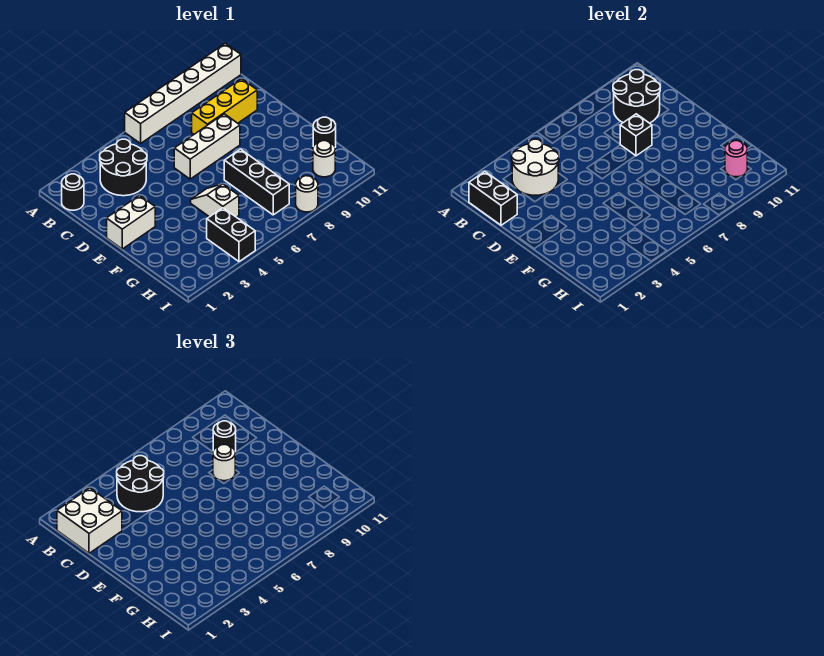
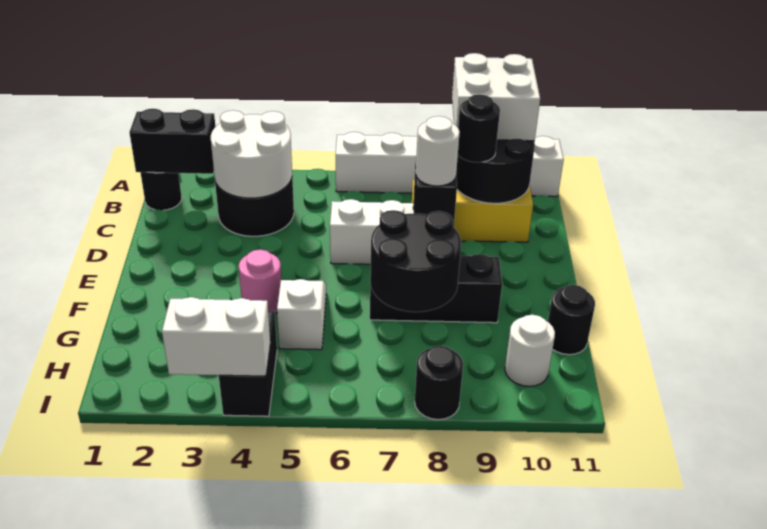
black brick B1:C1 level 2 -> black brick B1:B2 level 2
white brick B1:C2 level 3 -> white brick A9:B10 level 3
black round brick B4:C5 level 3 -> black round brick F7:G8 level 2
white brick E1:E2 level 1 -> white brick I3:I4 level 2
black brick F7:H7 level 1 -> black brick F7:F9 level 1
pink round brick H10 level 2 -> pink round brick F4 level 1
white round brick I8 level 1 -> black round brick I8 level 1

